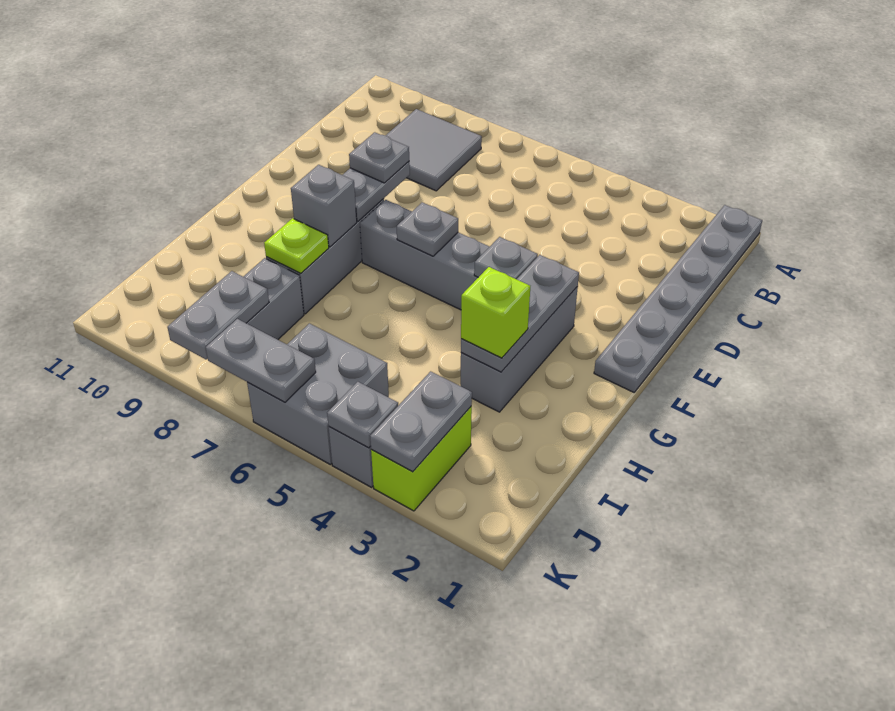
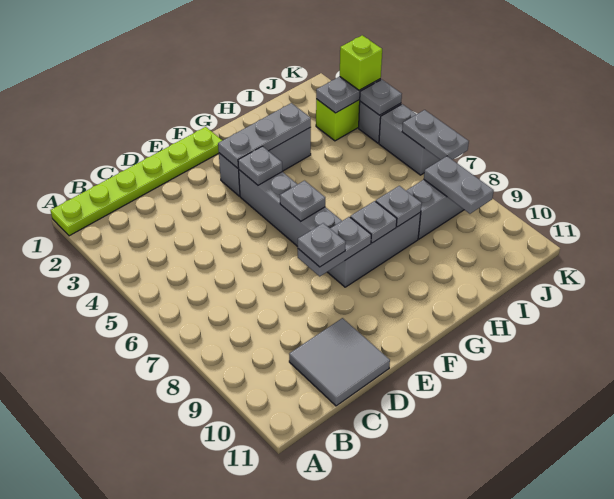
grey plate A1:F1 level 1 -> lime plate A1:F1 level 1
grey tile B8:C9 level 1 -> grey tile C10:D11 level 1
grey brick G8 level 2 -> grey plate G8 level 2
lime brick H3 level 3 -> lime brick K3 level 3
lime plate H8 level 2 -> grey plate H8 level 2
grey brick J5:K6 level 1 -> grey brick K5:K6 level 1
grey plate J8:K8 level 2 -> grey plate J8:J9 level 2

